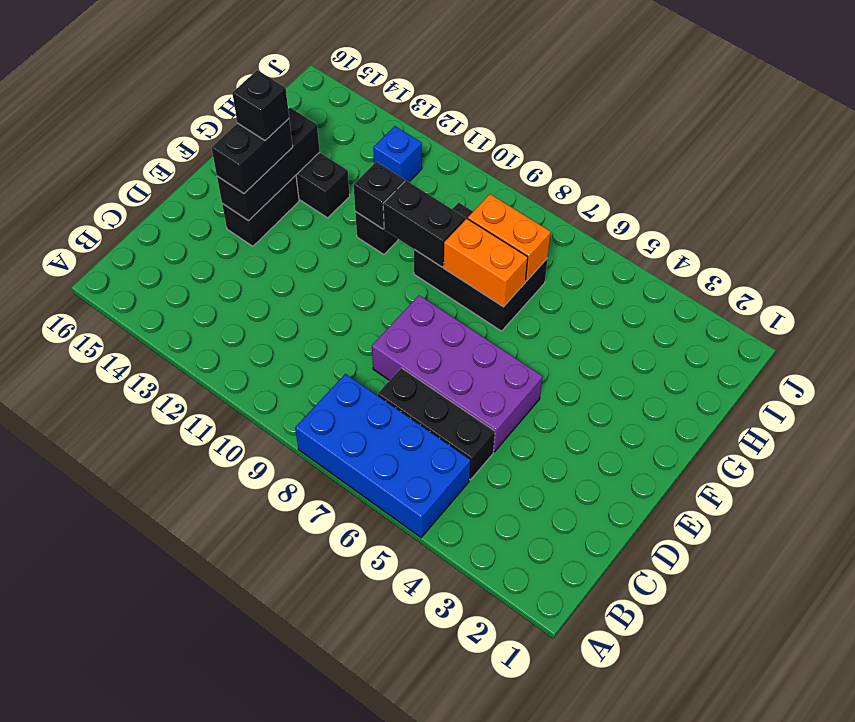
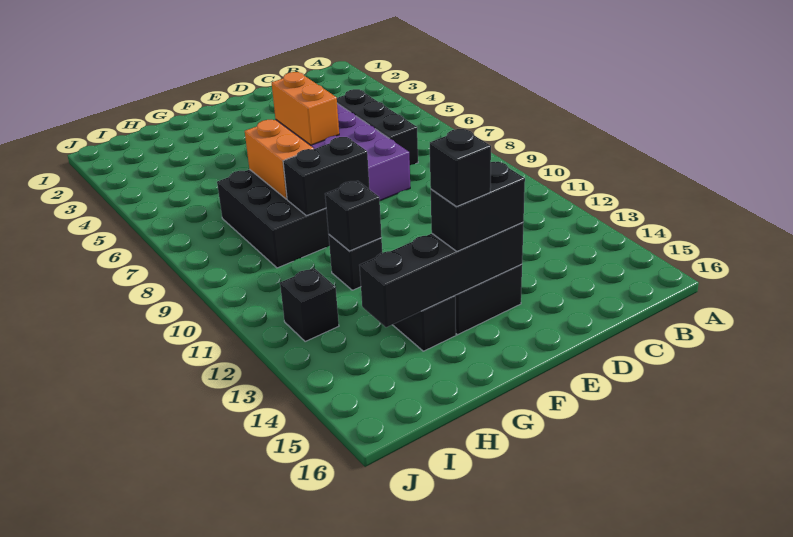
blue brick A5:B8 level 1 -> none
black brick E14:G14 level 2 -> black brick E14:H14 level 2
black brick G9:G10 level 2 -> black brick F9:G9 level 2
orange brick H7:H8 level 2 -> orange brick E5:E6 level 2
blue brick I12 level 1 -> black brick I12 level 1

